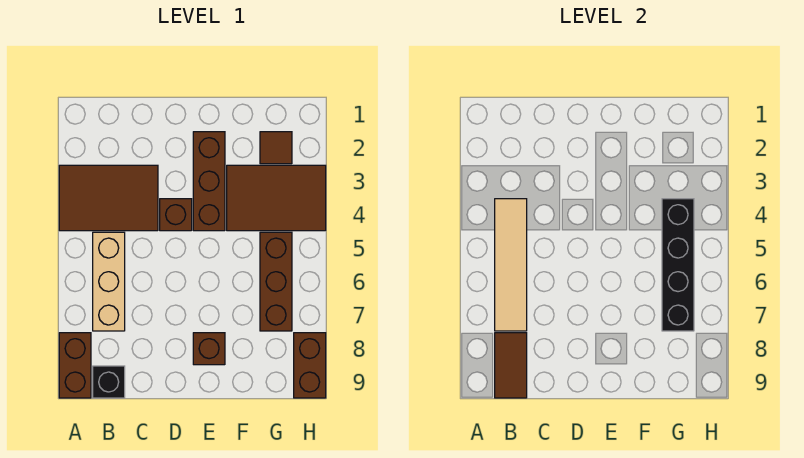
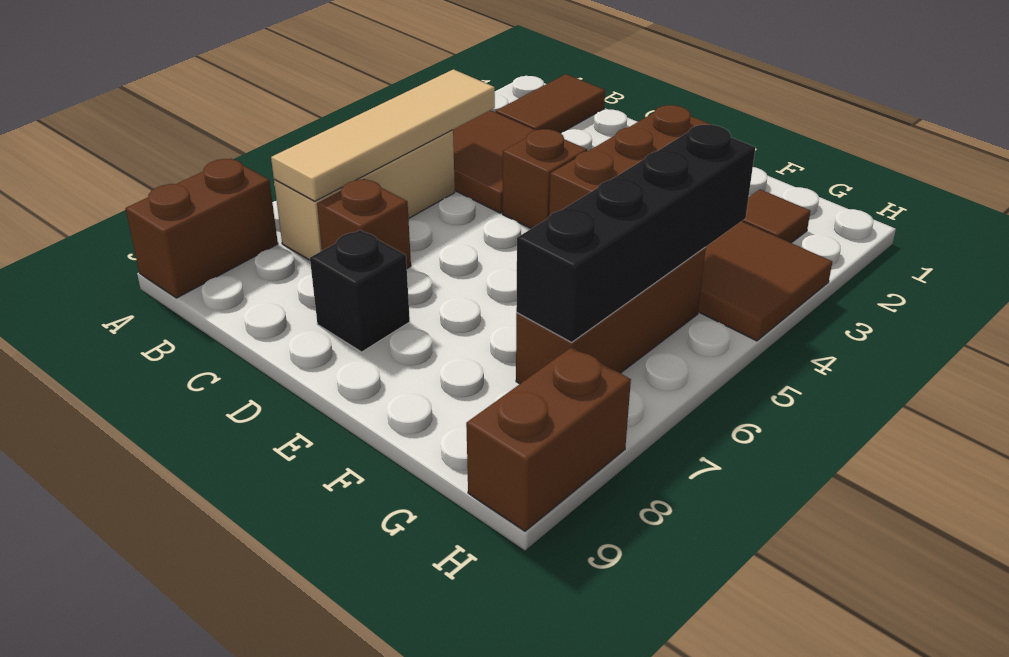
brown tile B8:B9 level 2 -> brown tile B1:B2 level 1
black brick B9 level 1 -> black brick D8 level 1
brown brick E8 level 1 -> brown brick C7 level 1

